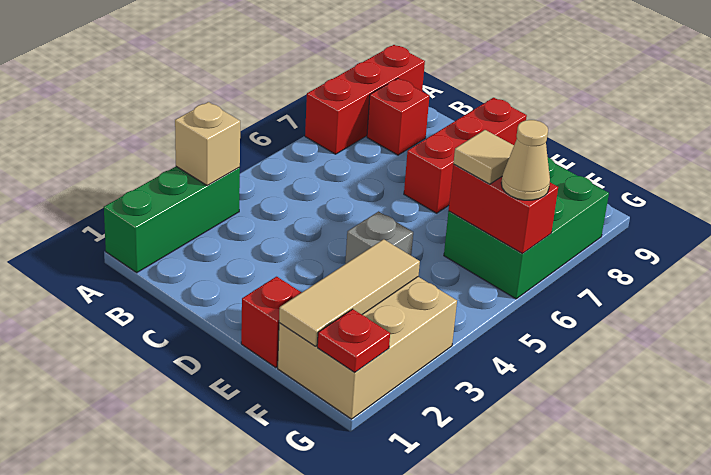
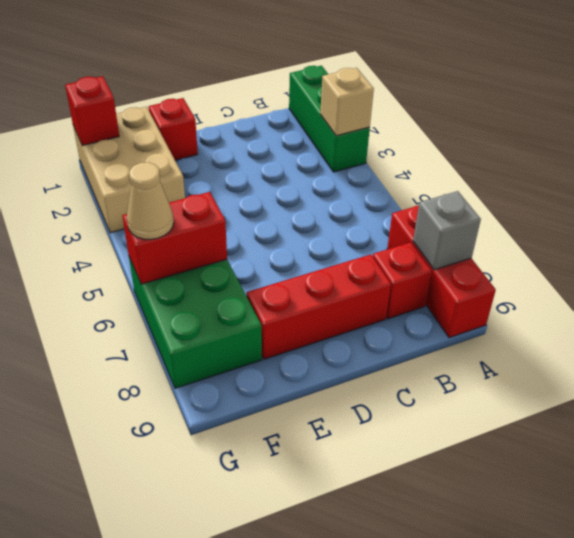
red brick D7:D9 level 1 -> red brick C8:E8 level 1
grey brick E4 level 1 -> grey brick A8 level 2
tan tile F1:F3 level 2 -> none
tan tile F6 level 3 -> none
red plate G1 level 2 -> red brick G1 level 2

